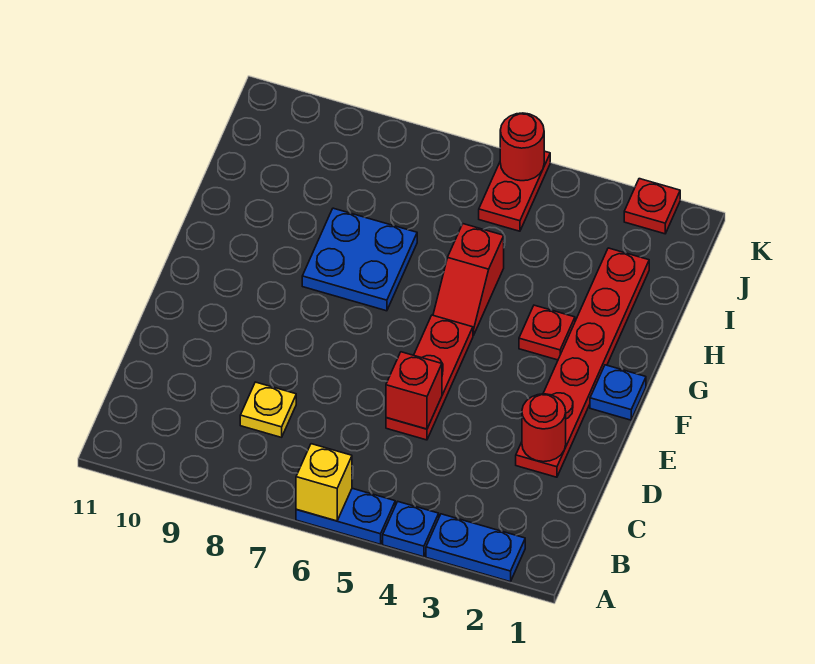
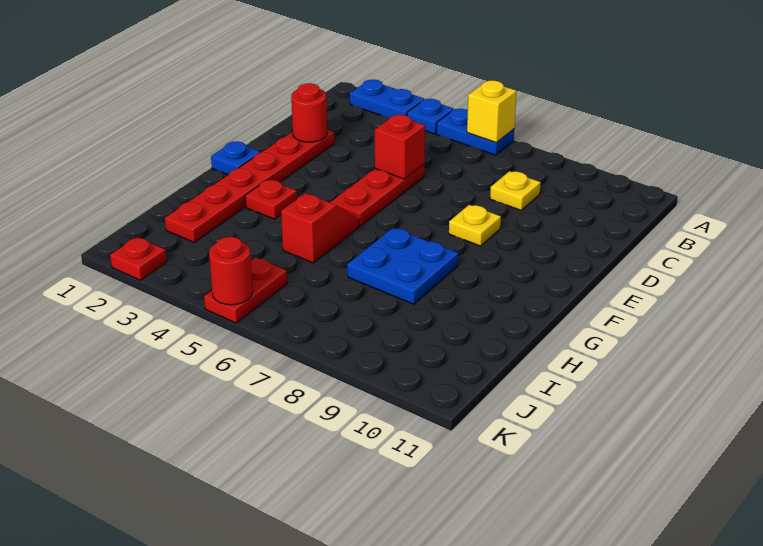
none -> yellow plate E8 level 1

